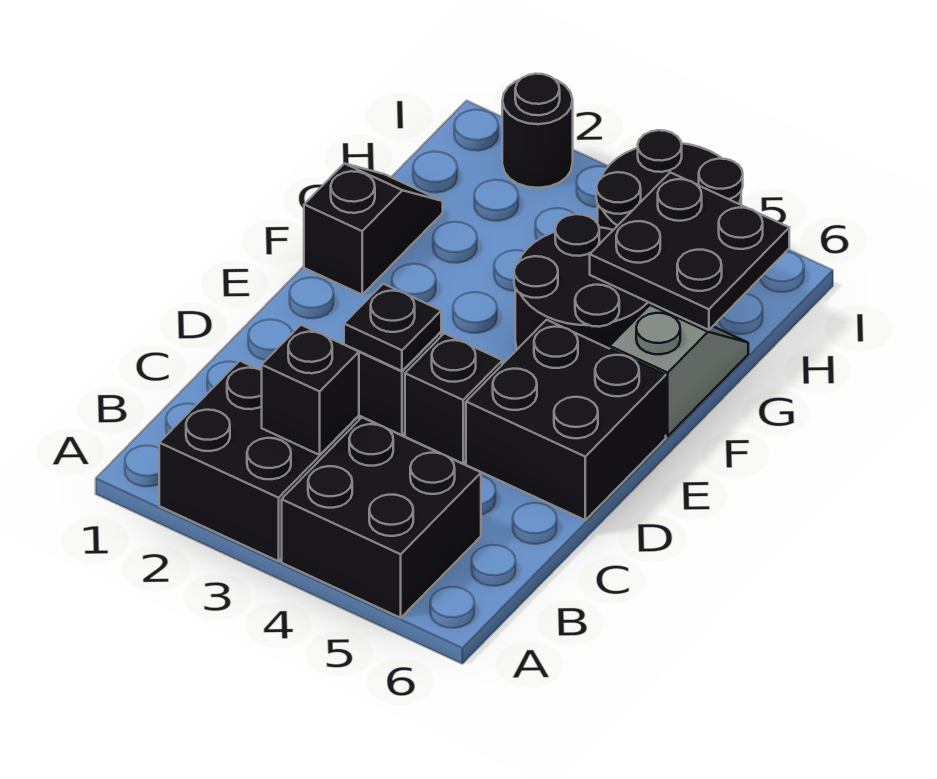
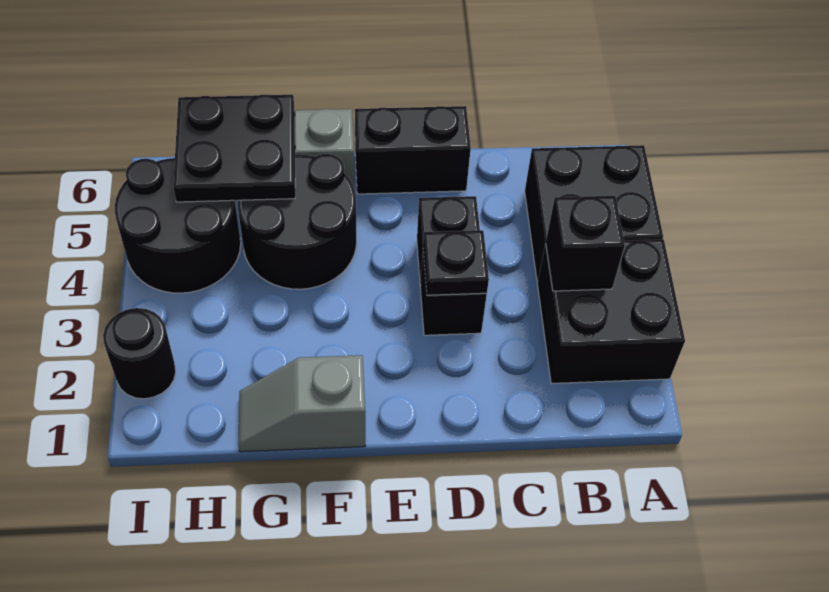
black brick D5:E6 level 1 -> black brick D6:E6 level 1
black slope F1:G1 level 1 top F -> grey slope F1:G1 level 1 top F

